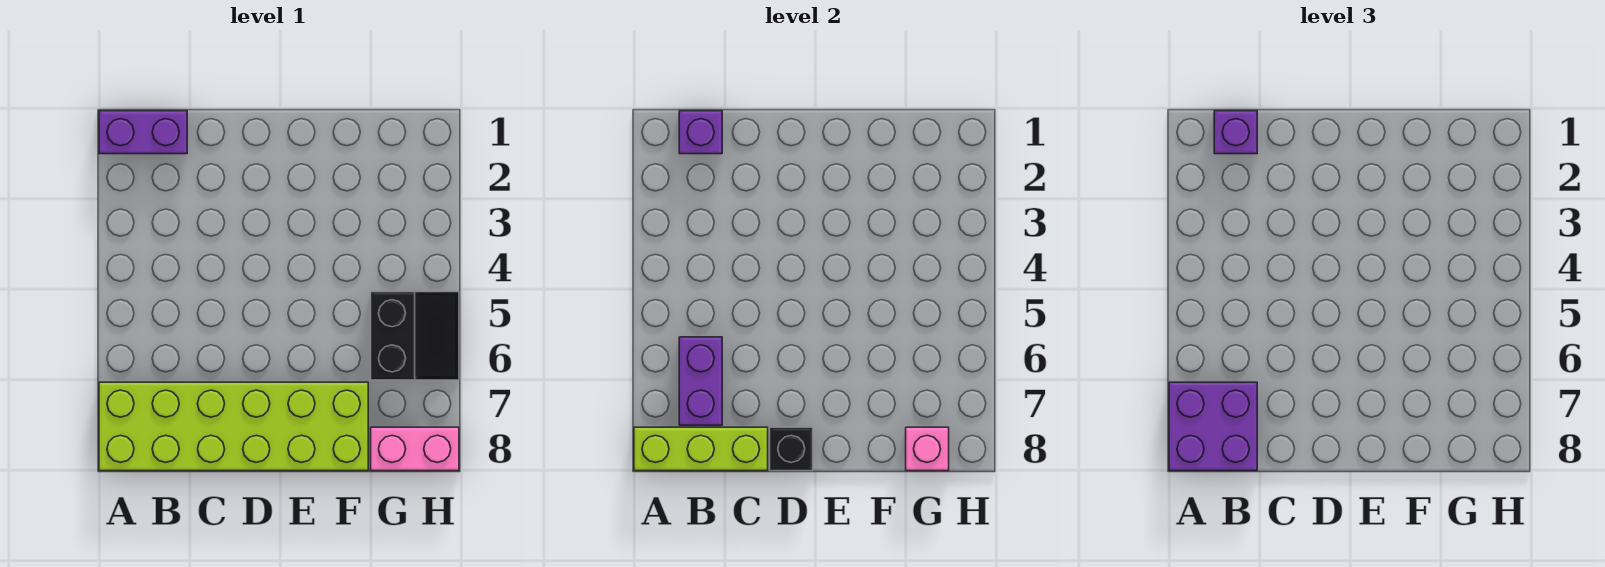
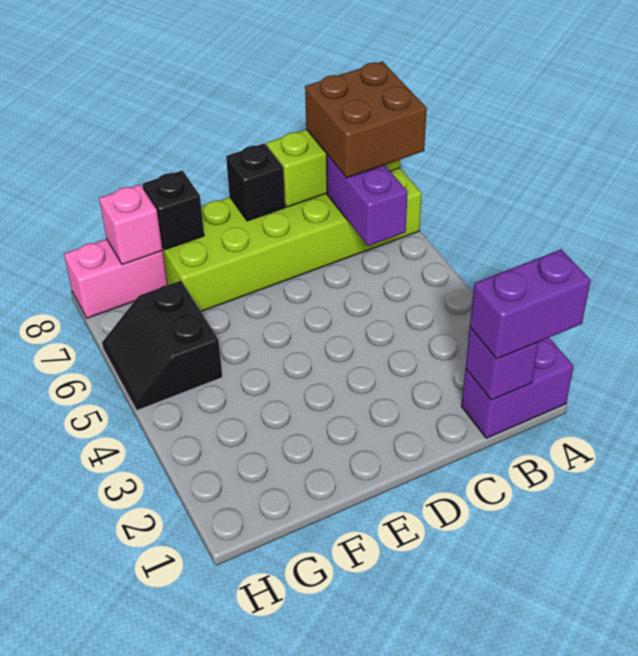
purple brick A7:B8 level 3 -> brown brick A7:B8 level 3
purple brick B1 level 3 -> purple brick A1:B1 level 3
none -> black brick F8 level 2

